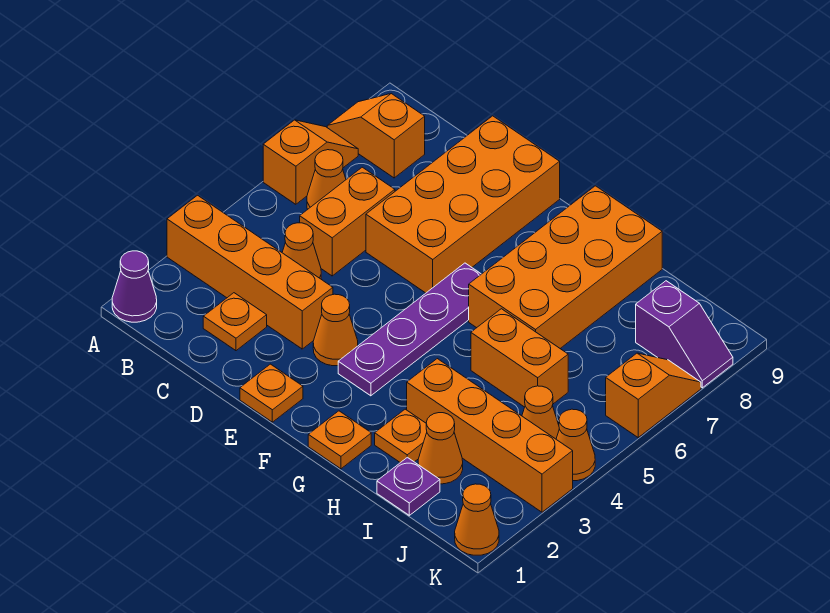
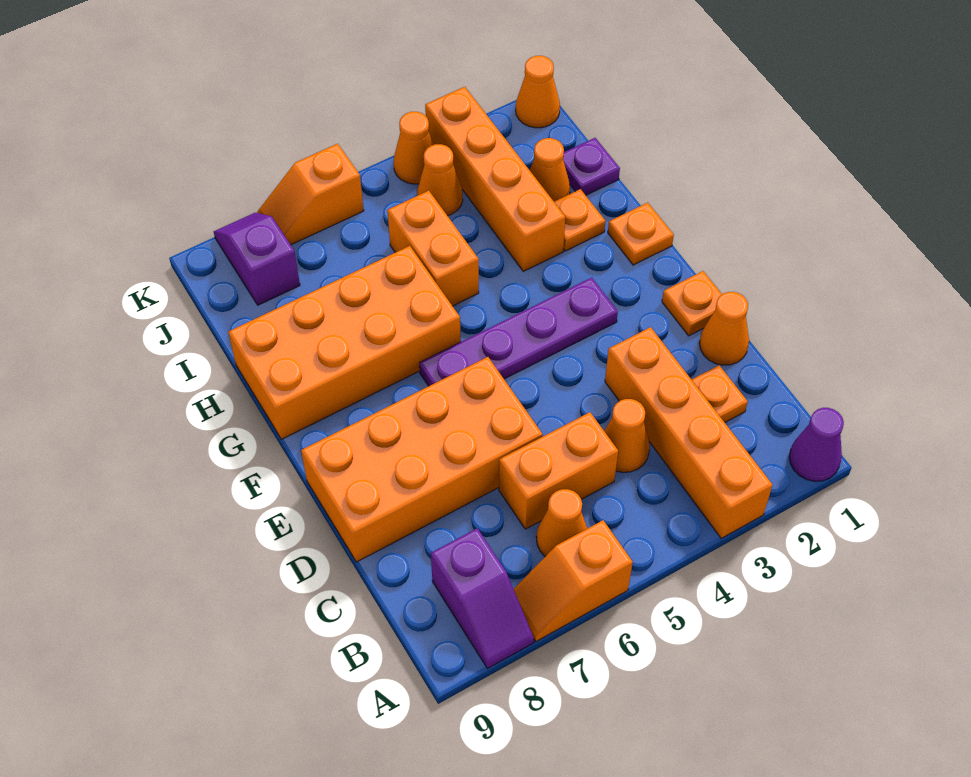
orange slope A8:B8 level 1 top B -> purple slope A8:B8 level 1 top B
orange cone E3 level 1 -> orange cone D1 level 1

